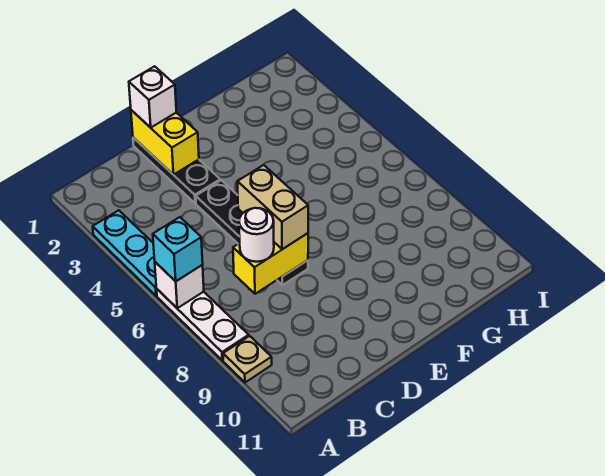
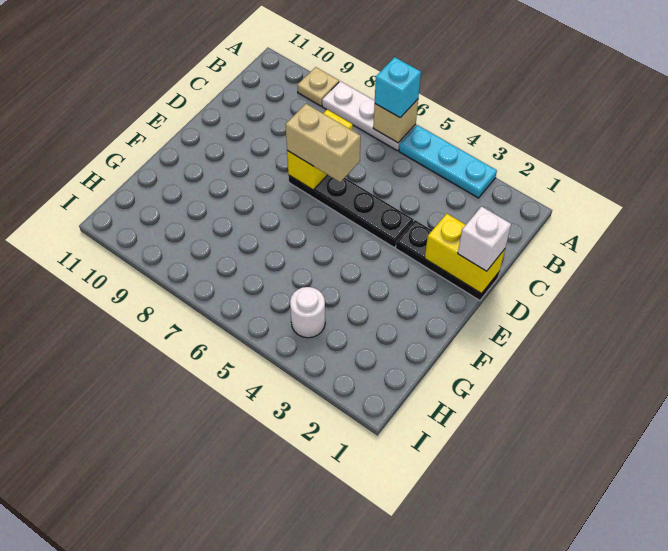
white brick A6 level 2 -> tan brick A6 level 2
white round brick C7 level 3 -> white round brick H4 level 1

